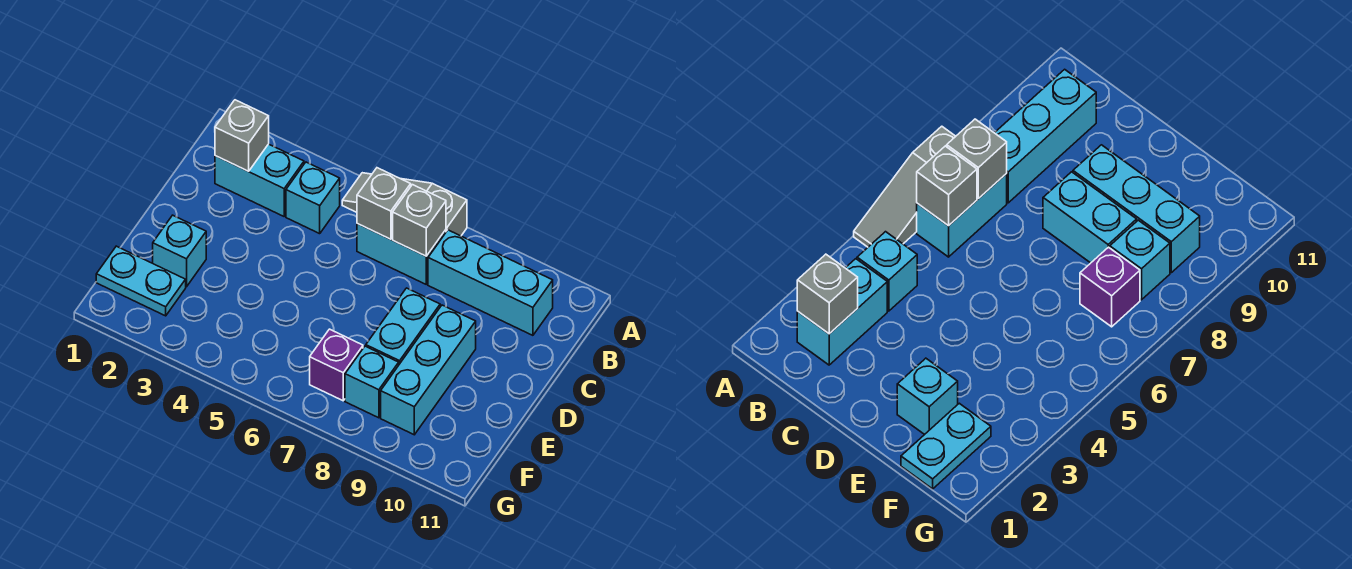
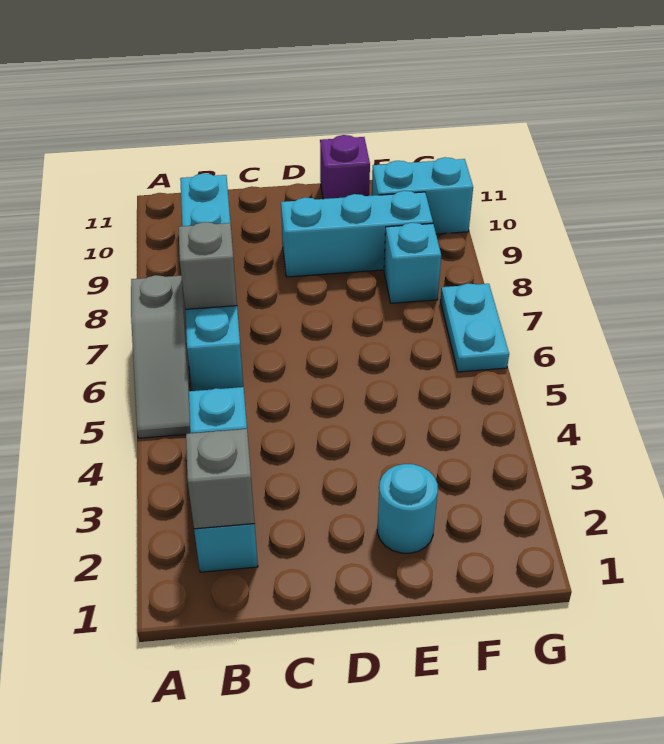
grey brick B6 level 2 -> none
cyan brick D8:E8 level 1 -> cyan brick F10:G10 level 1
cyan brick E2 level 1 -> cyan round brick E2 level 1
cyan plate F1:F2 level 1 -> cyan plate G6:G7 level 1
purple brick F7 level 1 -> purple brick E11 level 1

